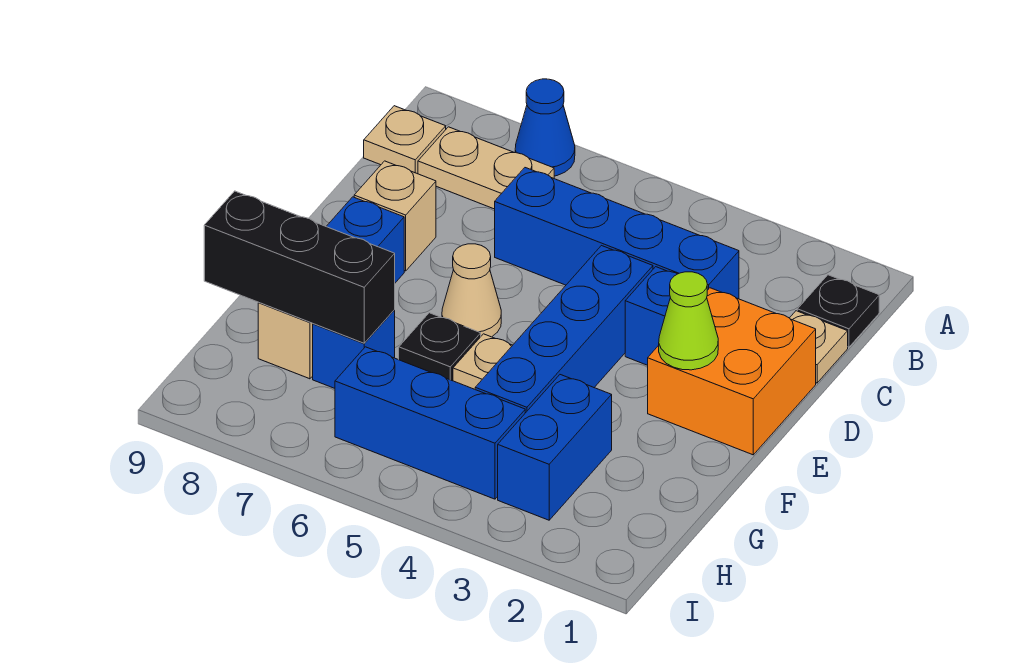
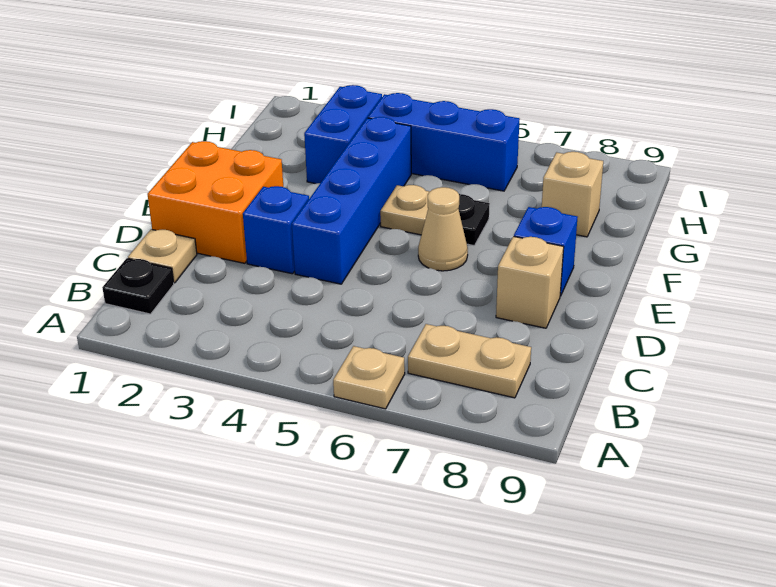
blue cone A7 level 1 -> none
tan plate B9 level 1 -> tan plate A6 level 1
blue brick C3:C6 level 1 -> none
lime cone E2 level 2 -> none
blue brick G7 level 1 -> none
black brick G7:G9 level 2 -> none

